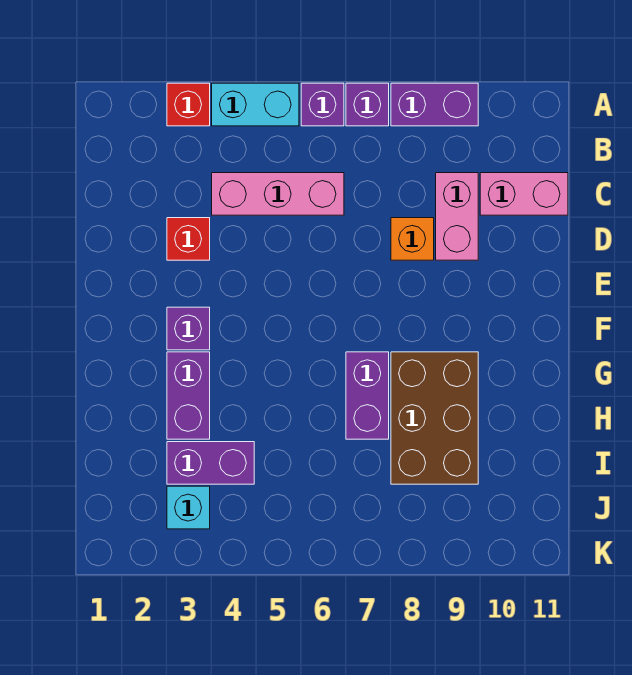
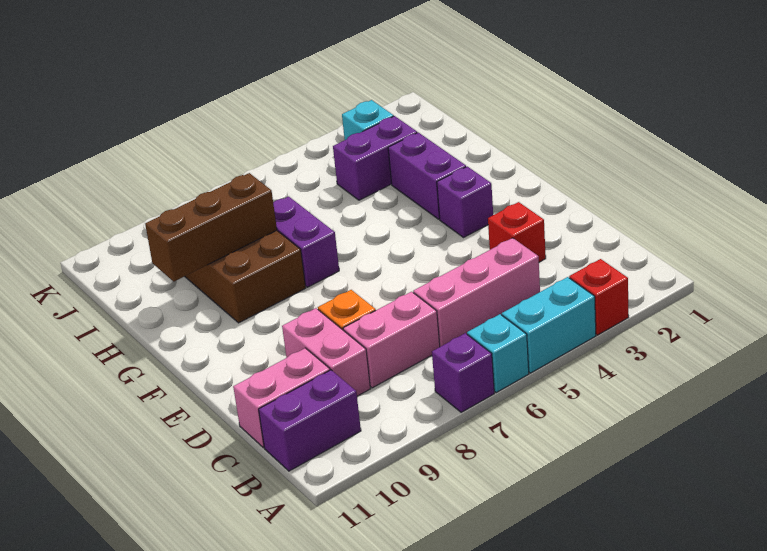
purple brick A6 level 1 -> cyan brick A6 level 1
purple brick A8:A9 level 1 -> purple brick B10:B11 level 1
none -> pink brick C7:C8 level 1
none -> brown brick H8:H10 level 2

